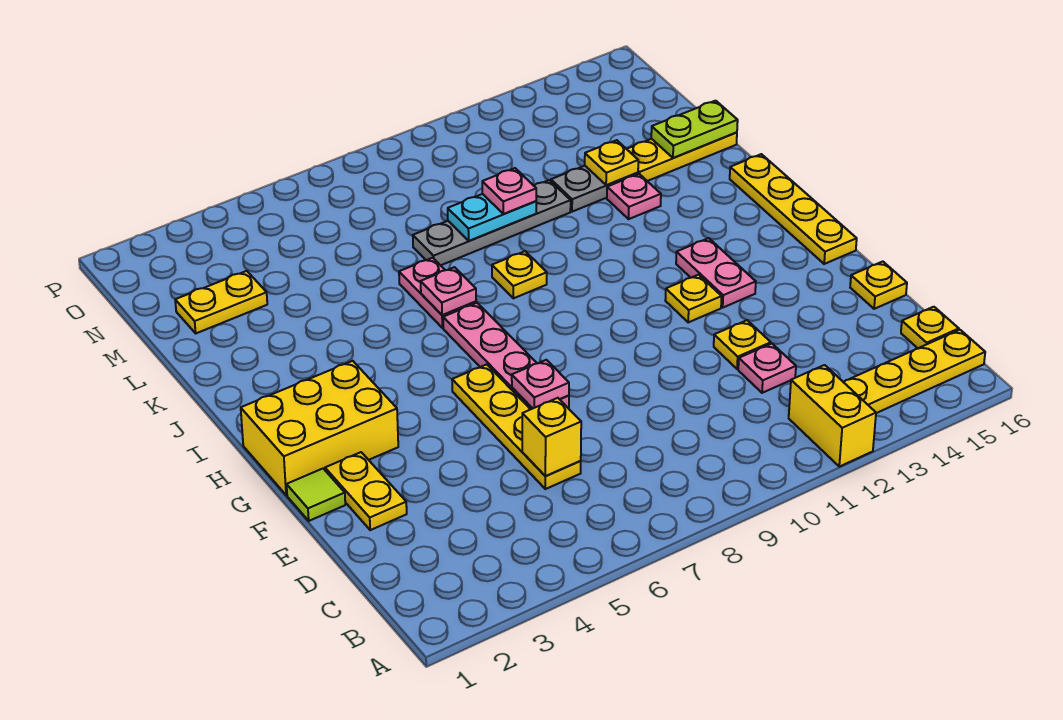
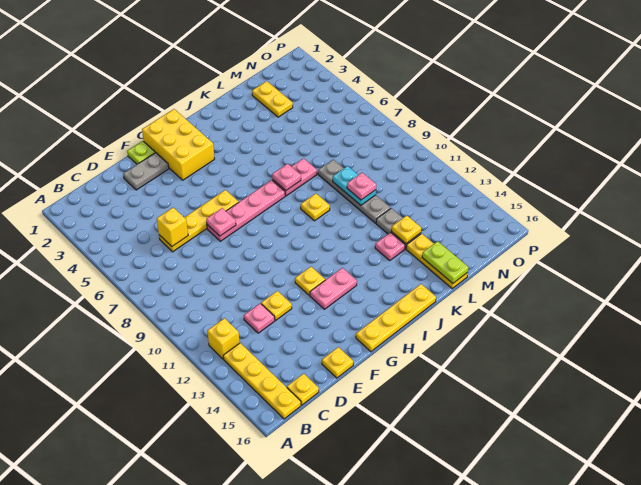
yellow brick A12:B12 level 1 -> yellow brick B12 level 1
yellow plate E2:F2 level 1 -> grey plate E2:F2 level 1
lime tile F1 level 1 -> lime plate F1 level 1

